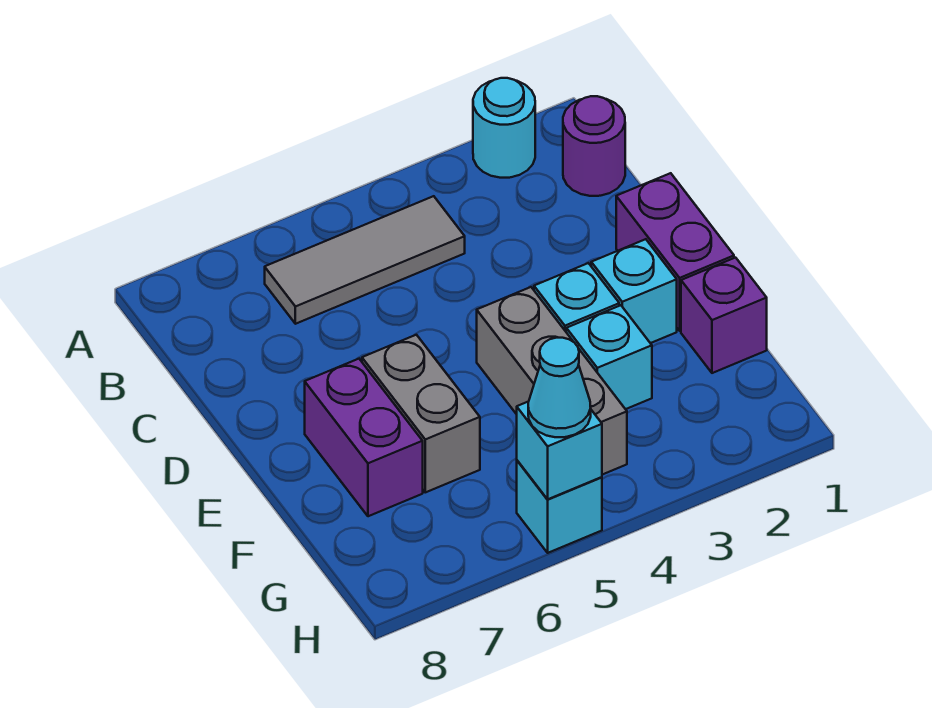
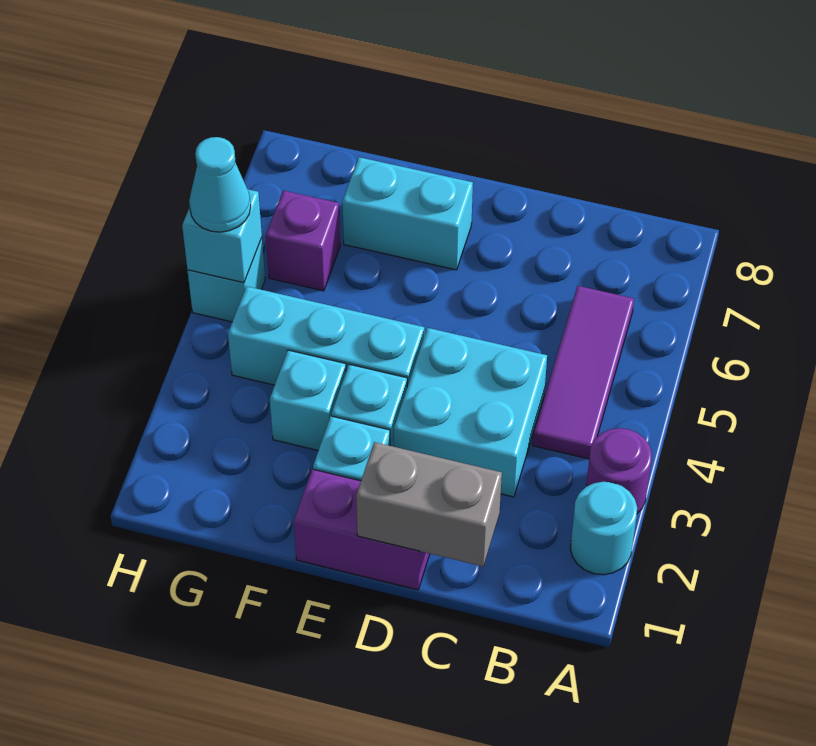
purple round brick B1 level 1 -> purple round brick A3 level 1
grey tile B4:B6 level 1 -> purple tile B4:B6 level 1
none -> cyan brick C3:D4 level 1
grey brick E4:G4 level 1 -> cyan brick E4:G4 level 1
grey brick E6:F6 level 1 -> grey brick C1:D1 level 2
purple brick E7:F7 level 1 -> cyan brick E7:F7 level 1
purple brick F1 level 1 -> purple brick G6 level 1

